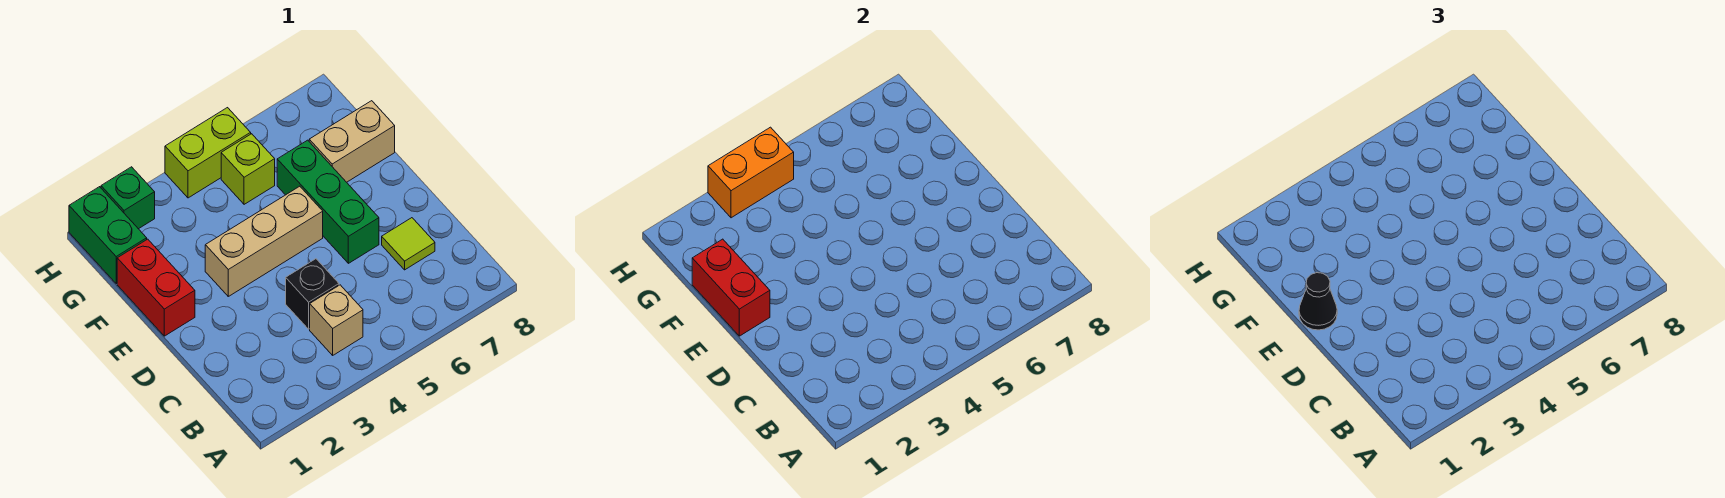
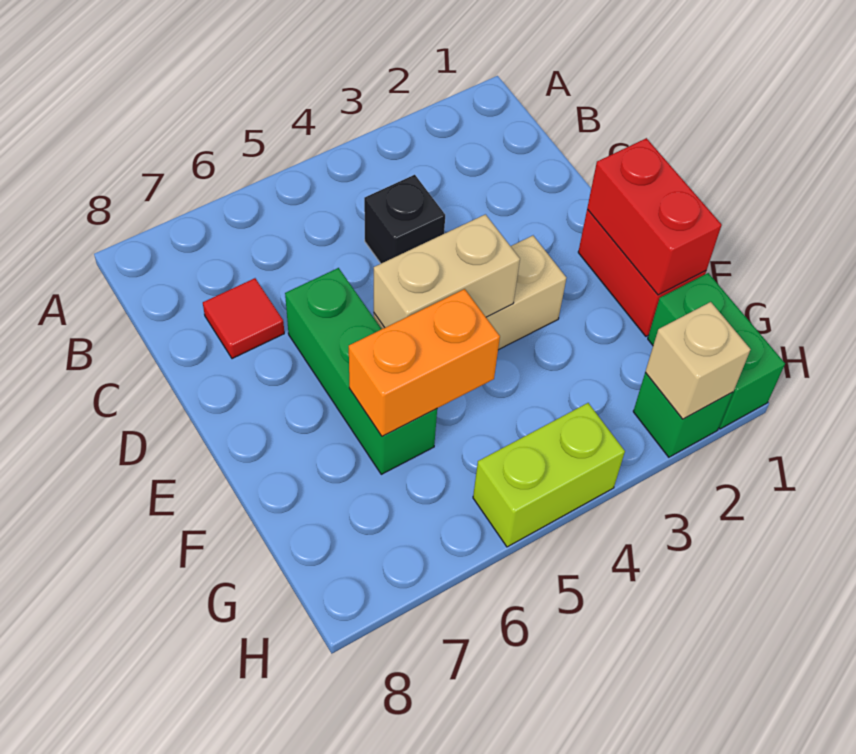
tan brick B4 level 1 -> tan brick H2 level 2
lime tile C7 level 1 -> red tile C7 level 1
black cone E1 level 3 -> none
tan brick F7:F8 level 1 -> tan brick E4:E5 level 2
lime brick G5 level 1 -> none
orange brick H3:H4 level 2 -> orange brick F5:F6 level 2

